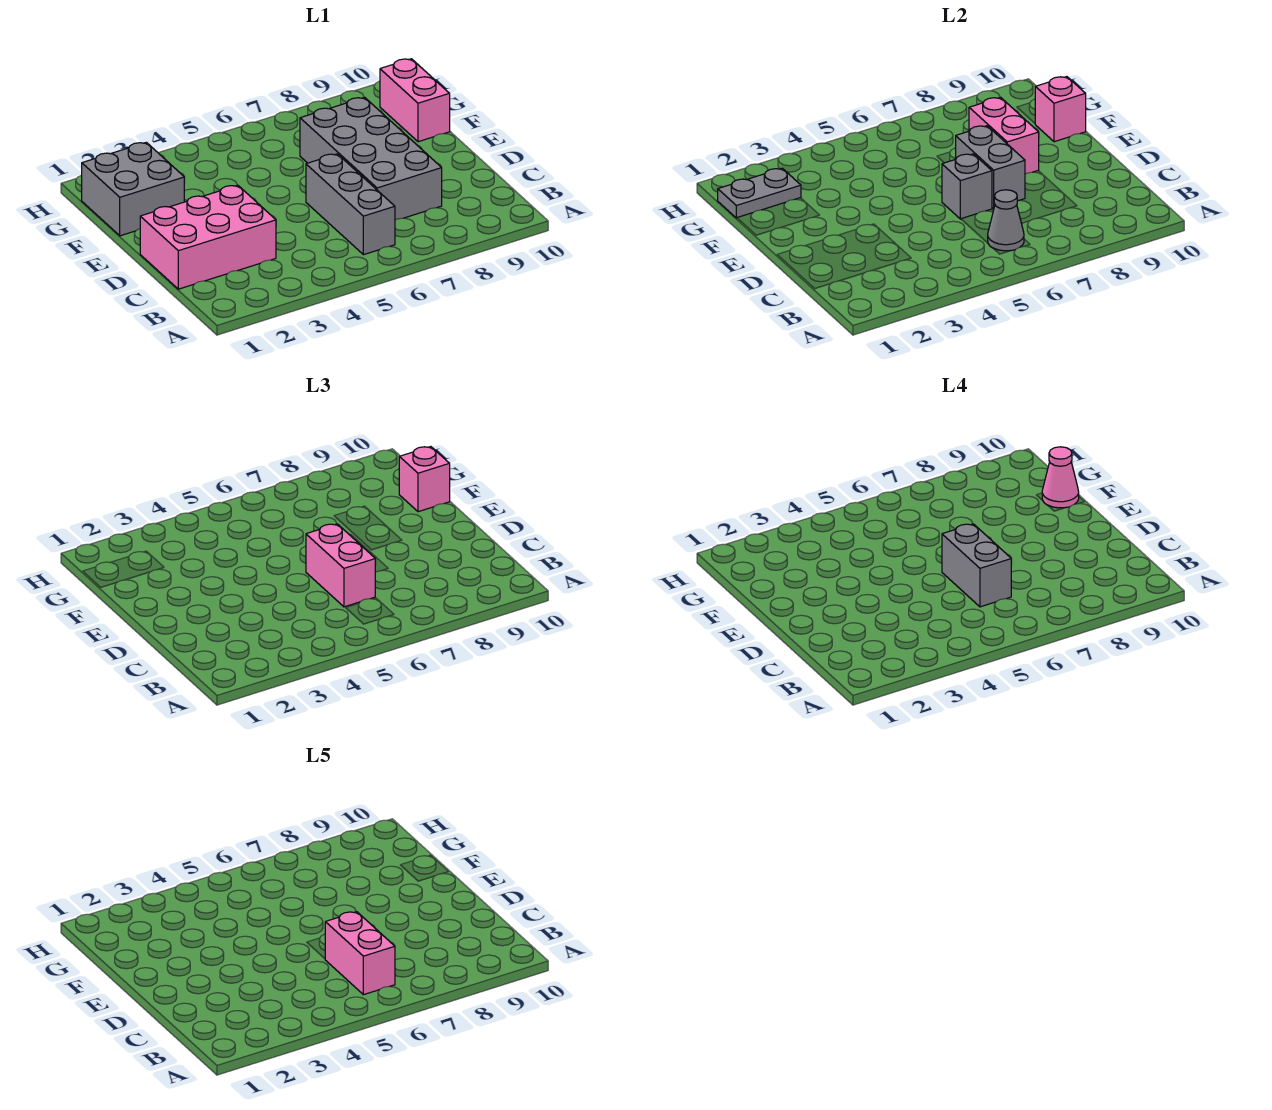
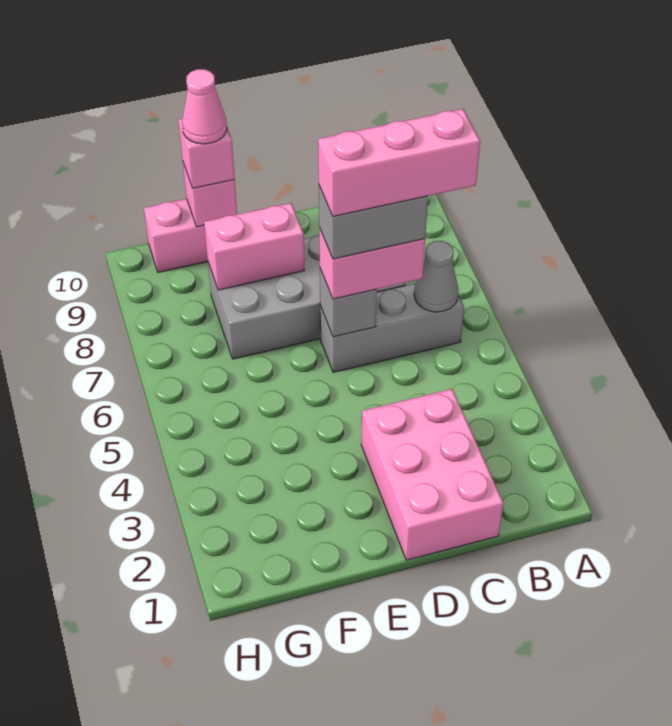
pink brick B6:C6 level 5 -> pink brick B6:D6 level 5
grey brick D7:E7 level 2 -> none
grey brick F1:G2 level 1 -> none
grey plate G1:G2 level 2 -> none

